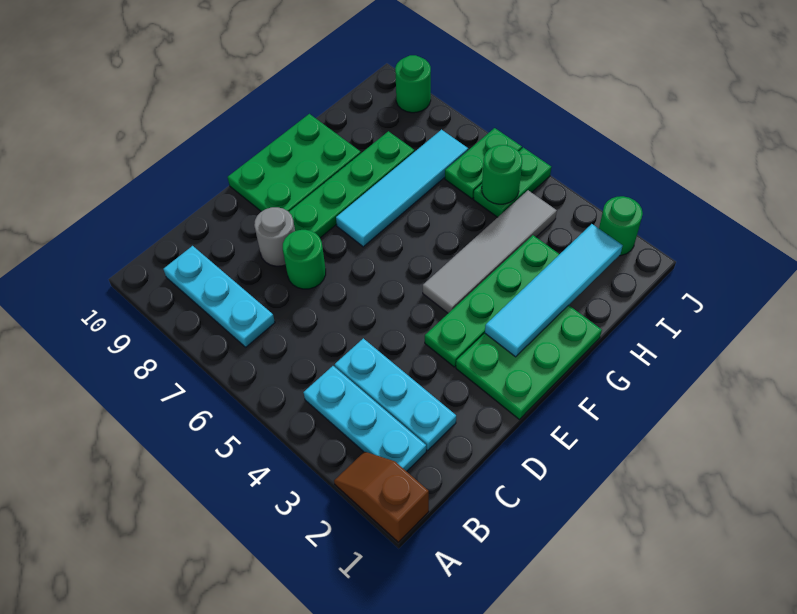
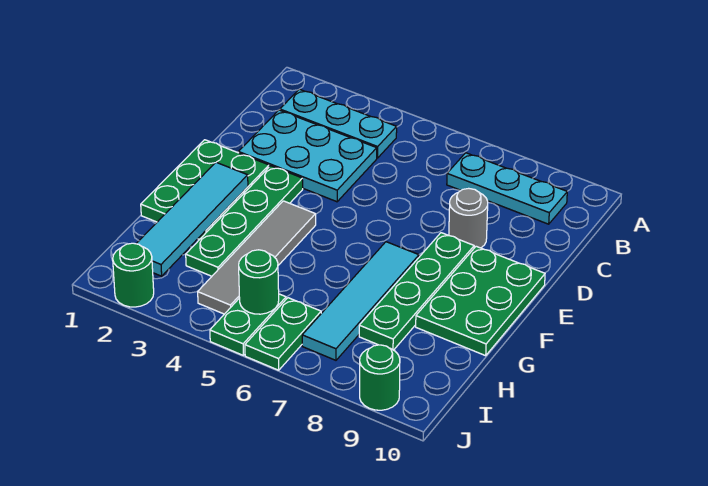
brown slope A1:A2 level 1 top 1 -> none
cyan plate C2:C4 level 1 -> cyan plate C2:D4 level 1
green round brick D7 level 1 -> none

